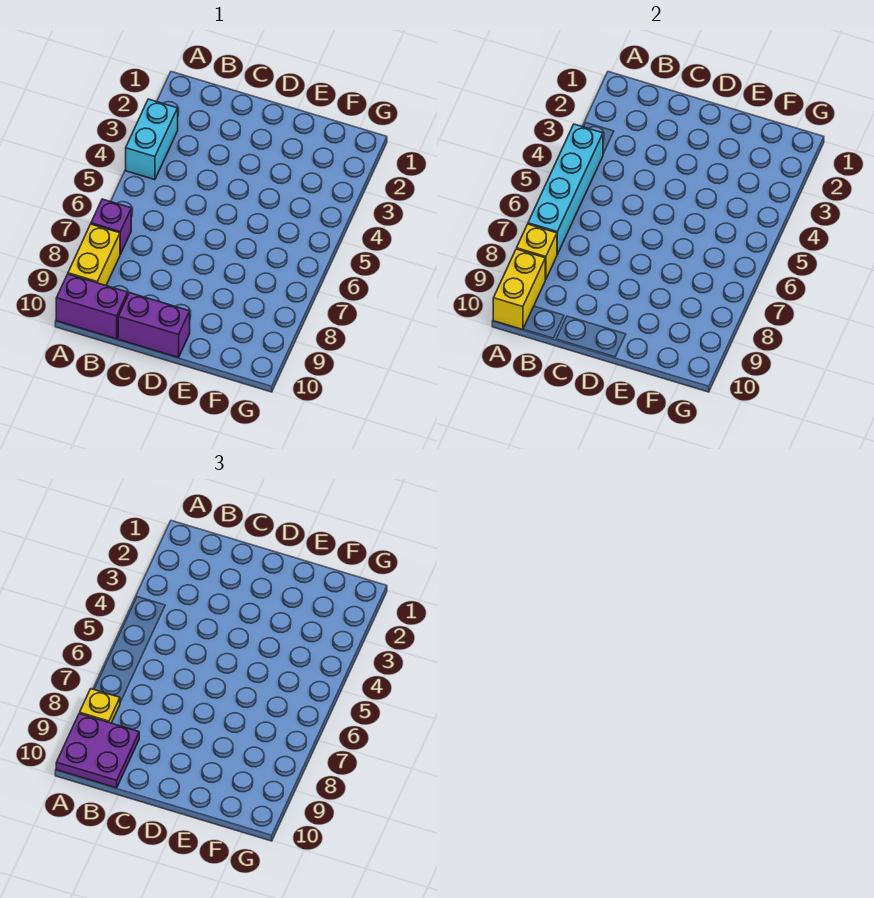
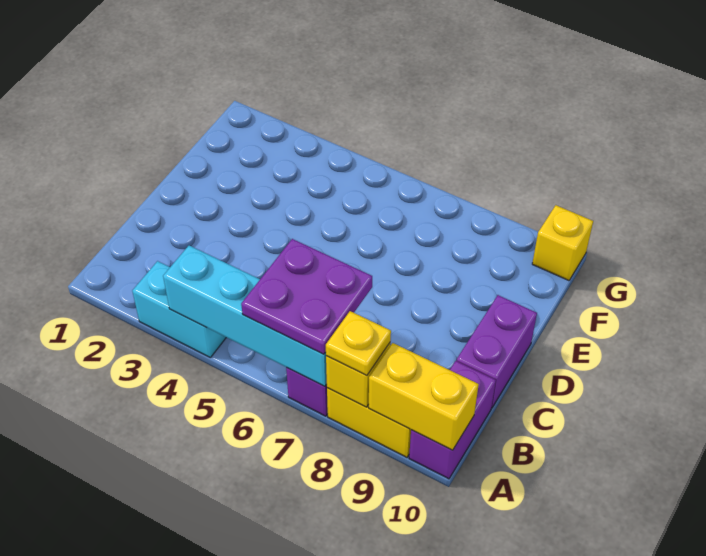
purple plate A9:B10 level 3 -> purple plate A6:B7 level 3
none -> yellow brick G10 level 1

